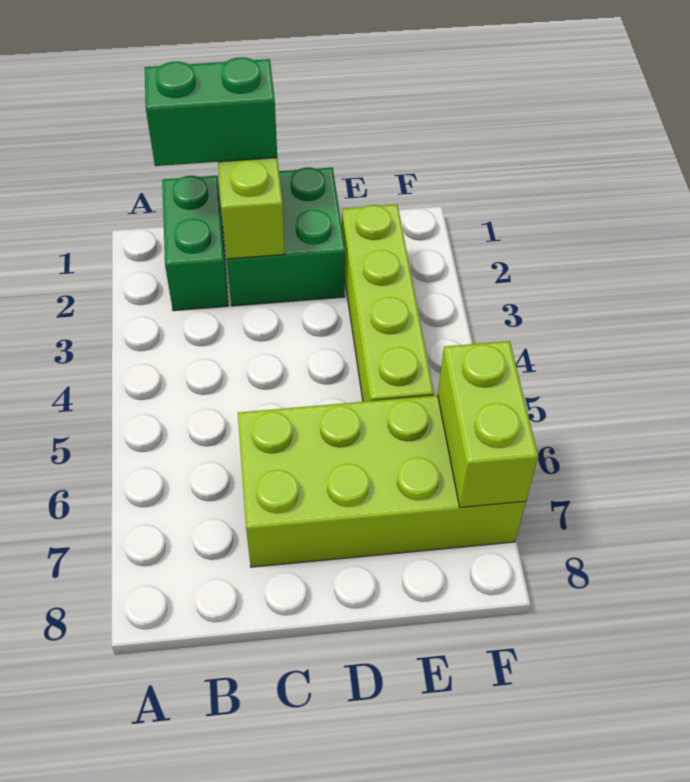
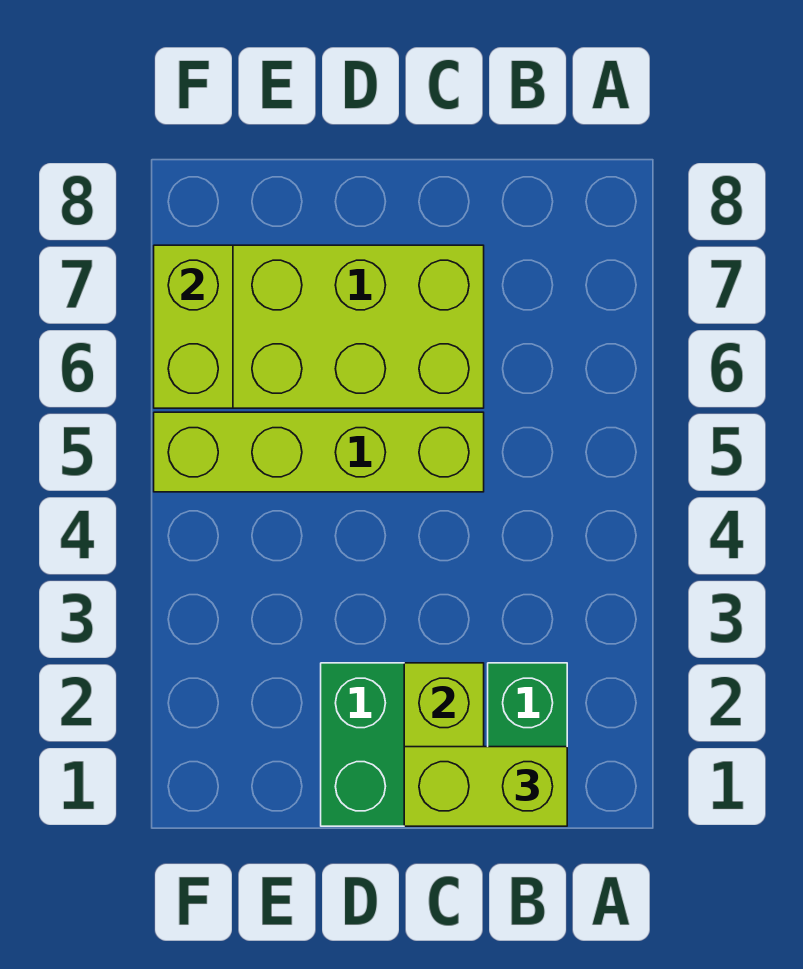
green brick B1:C1 level 3 -> lime brick B1:C1 level 3
lime brick E2:E5 level 1 -> lime brick C5:F5 level 1

